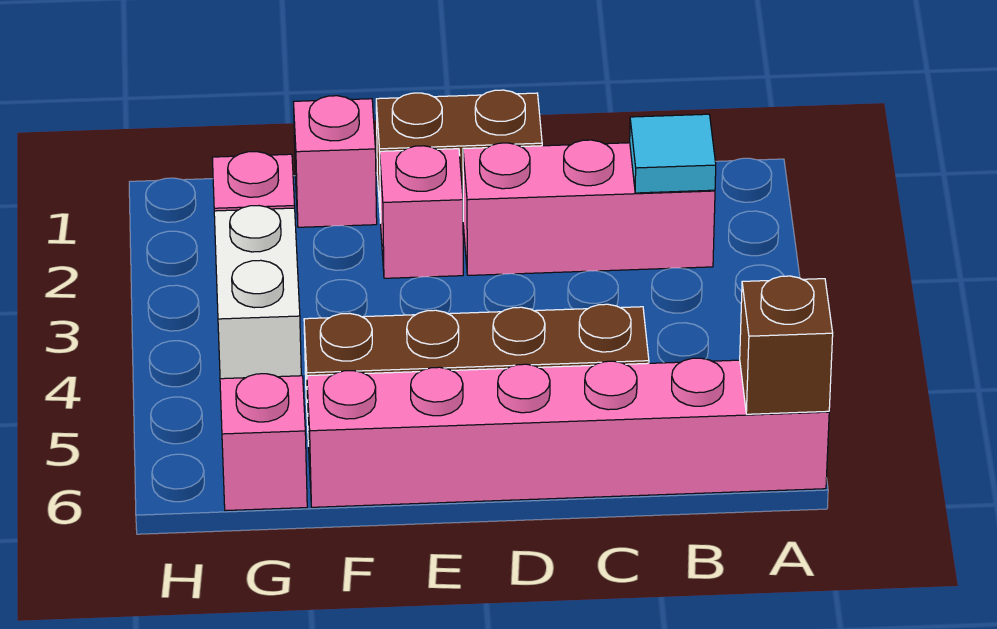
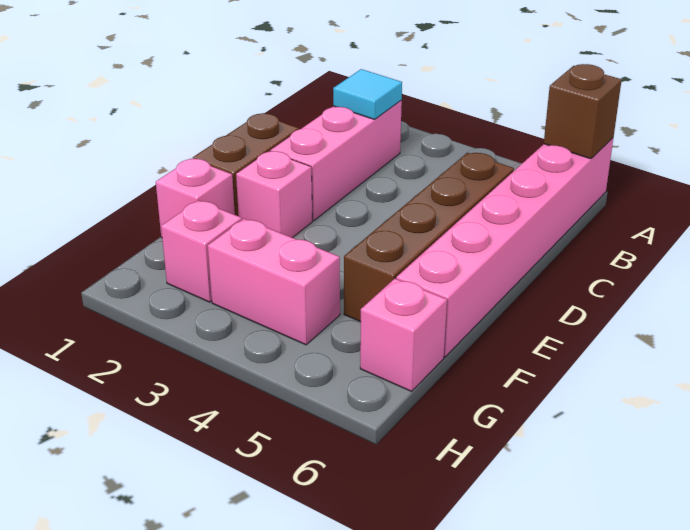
white brick G3:G4 level 1 -> pink brick G3:G4 level 1

